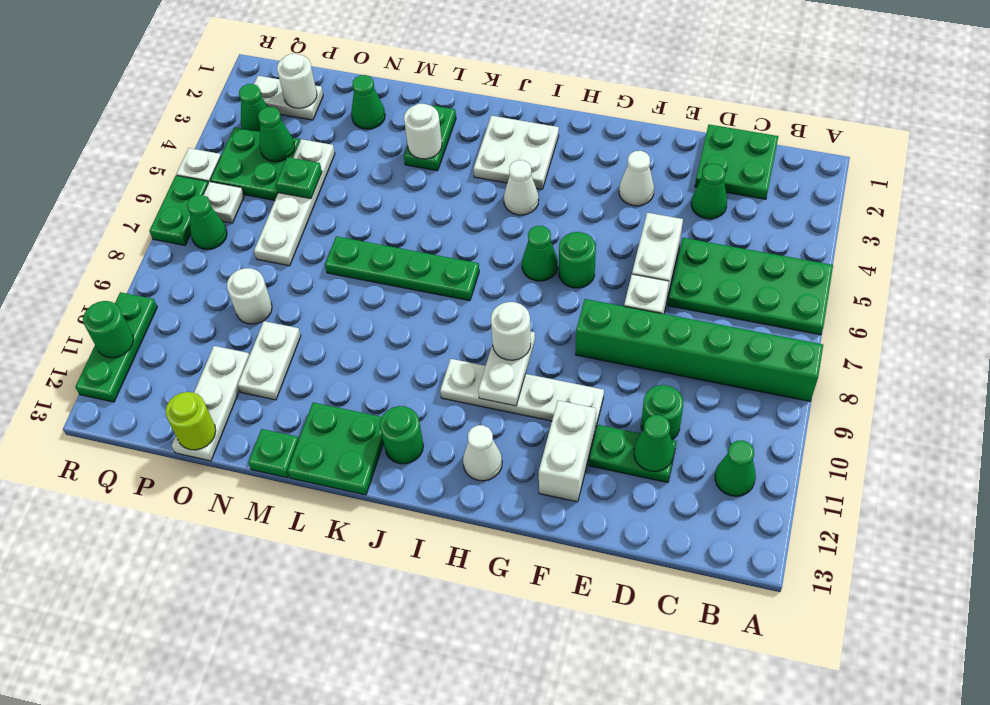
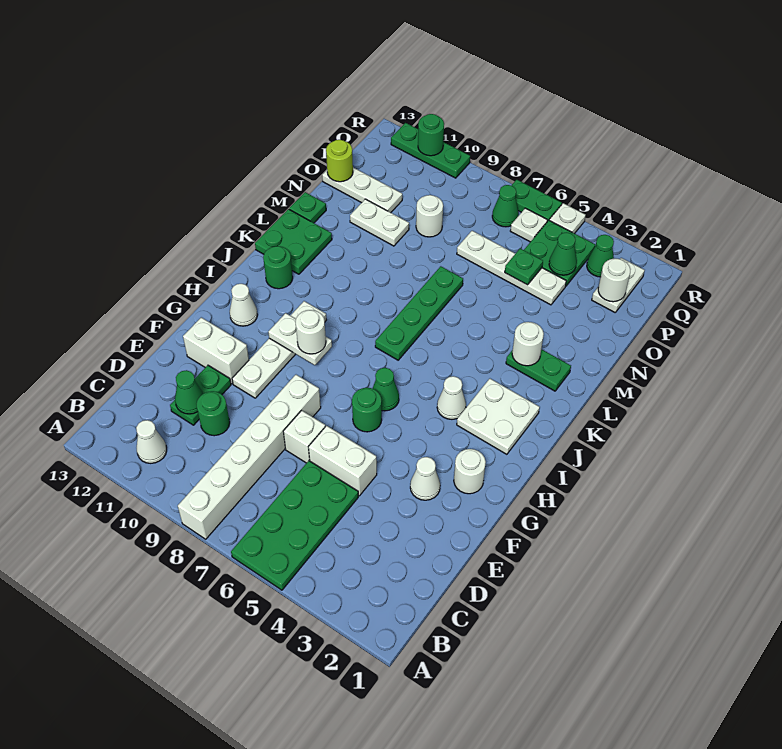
green brick A8:F8 level 1 -> white brick A8:F8 level 1
green cone B11 level 1 -> white cone B11 level 1
green plate C1:D2 level 1 -> none
green cone D3 level 1 -> none
none -> white round brick G2 level 1
green cone N2 level 1 -> none

